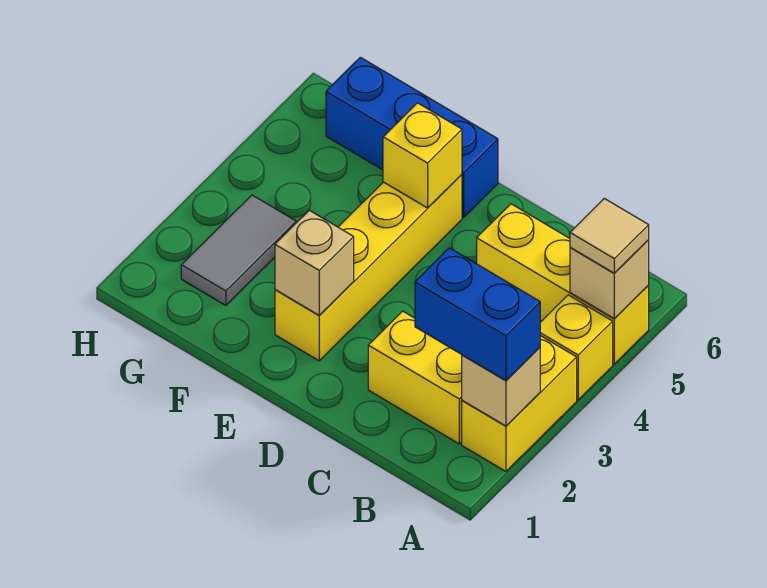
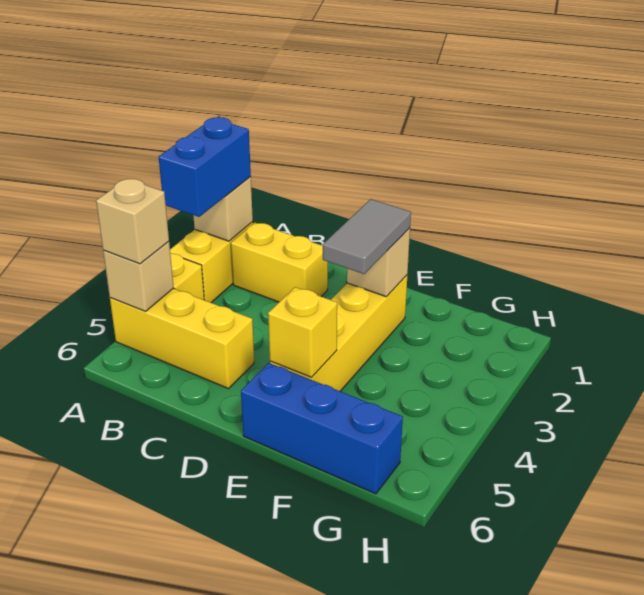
blue brick A2:B2 level 3 -> blue brick A2:A3 level 3
tan tile A5 level 3 -> tan brick A5 level 3
grey tile G2:G3 level 1 -> grey tile E2:E3 level 3

